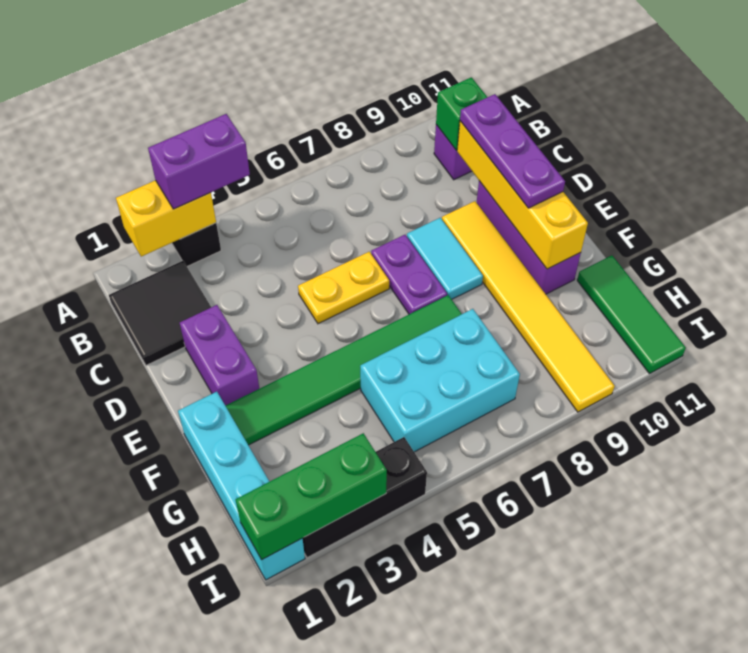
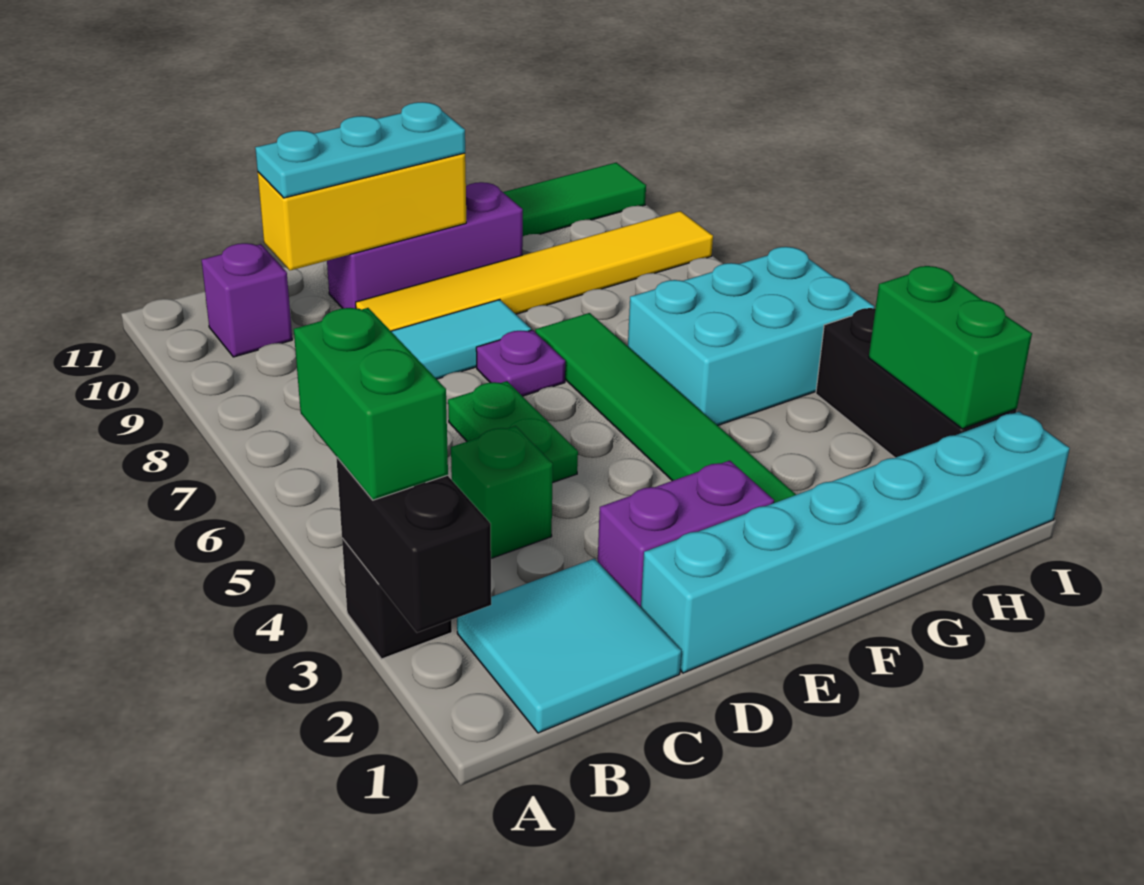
yellow brick A2:A3 level 2 -> black brick A2:A3 level 2
purple brick A3:A4 level 3 -> green brick A3:A4 level 3
black tile B1:C2 level 1 -> cyan tile B1:C2 level 1
green brick B10 level 2 -> green brick C4 level 1
yellow brick C10:F10 level 2 -> yellow brick C10:E10 level 2
purple plate C10:E10 level 3 -> cyan plate C10:E10 level 3
yellow plate D5:D6 level 1 -> green plate D5:D6 level 1
purple plate D7:E7 level 1 -> purple plate E7 level 1
cyan brick F1:I1 level 1 -> cyan brick D1:I1 level 1
cyan brick G5:H7 level 1 -> cyan brick G5:I6 level 1
green brick I1:I3 level 2 -> green brick I2:I3 level 2

